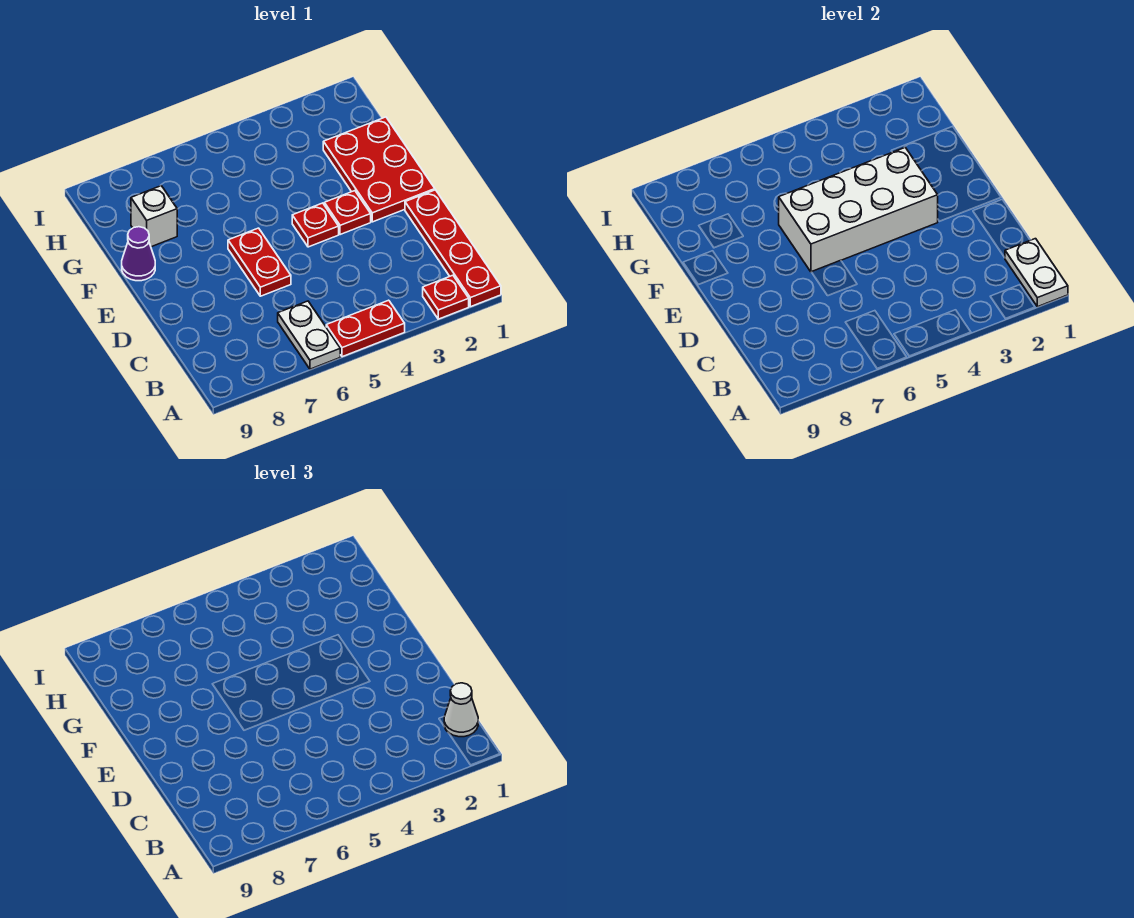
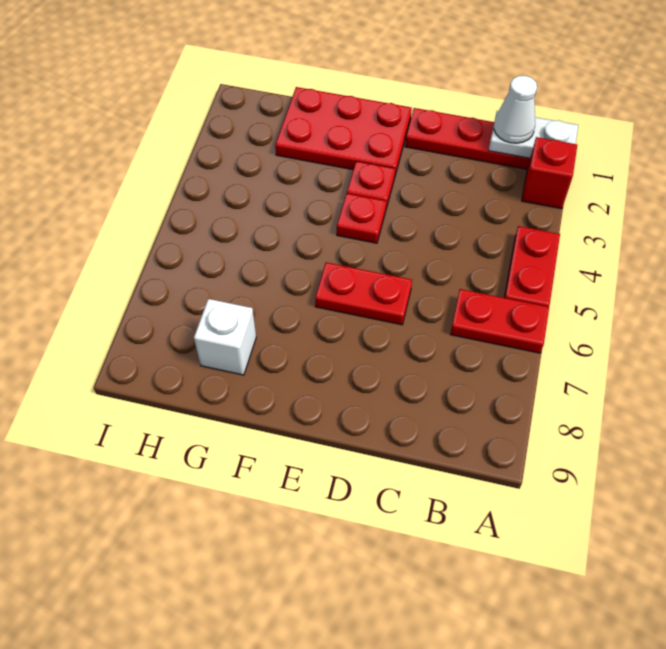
red plate A2 level 1 -> red brick A2 level 1
white plate A6:B6 level 1 -> red plate A6:B6 level 1
white brick E3:F6 level 2 -> none
purple cone F9 level 1 -> none

